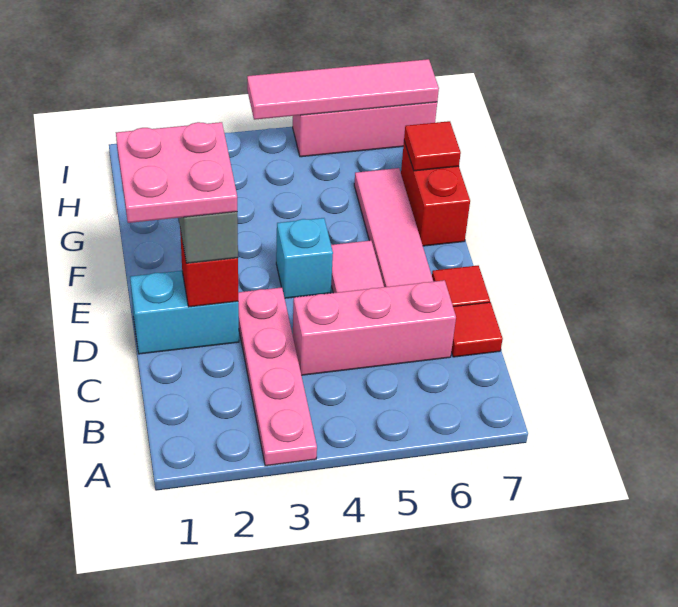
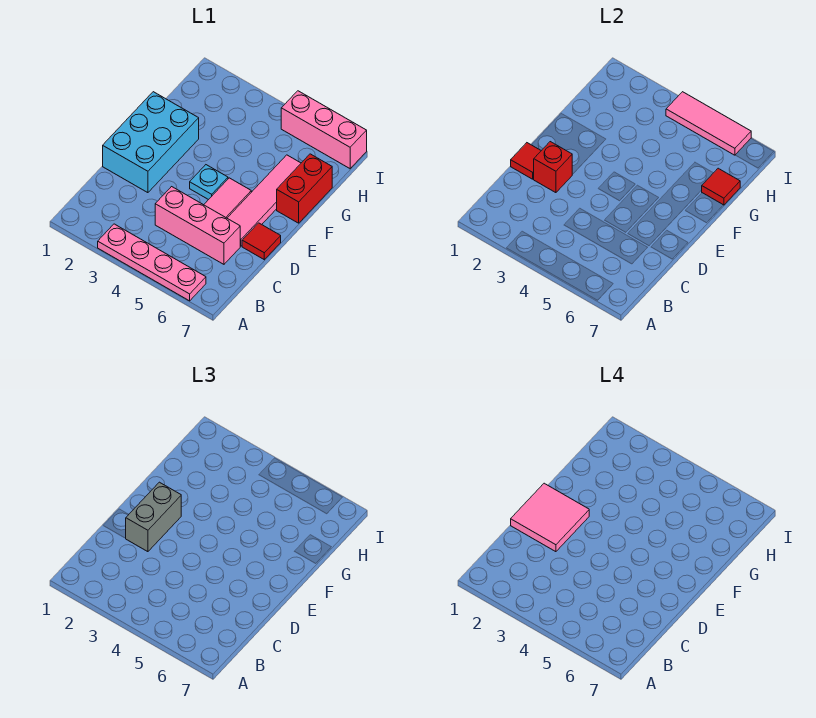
pink plate A3:D3 level 1 -> pink plate A3:A6 level 1
red tile C7 level 1 -> red tile D1 level 2
cyan brick D1:D2 level 1 -> cyan brick D1:F2 level 1
pink plate D1:E2 level 4 -> pink tile D1:E2 level 4
cyan brick E4 level 1 -> cyan plate E4 level 1
pink tile I4:I7 level 2 -> pink tile I4:I6 level 2

